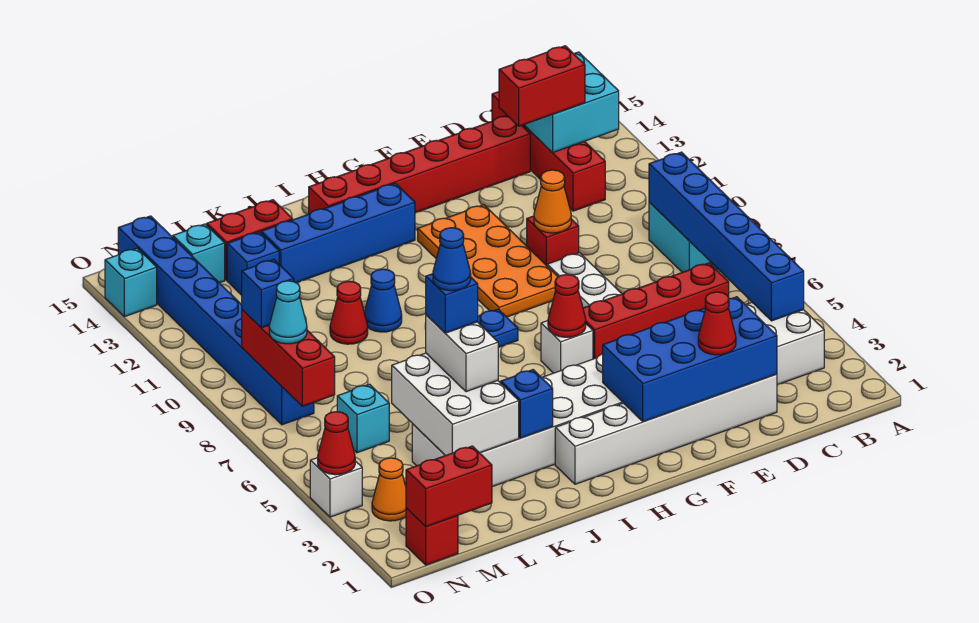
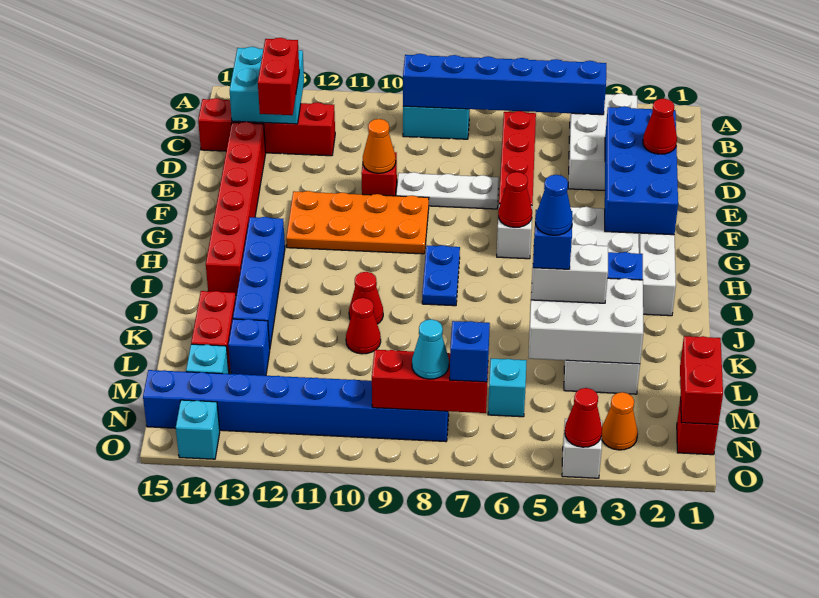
blue cone J10 level 1 -> red cone J10 level 1
blue brick N9 level 3 -> blue brick N7 level 3

